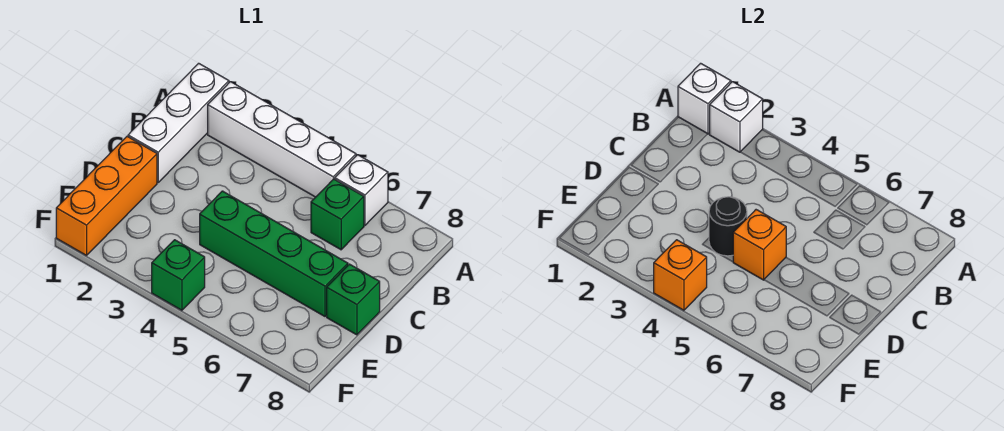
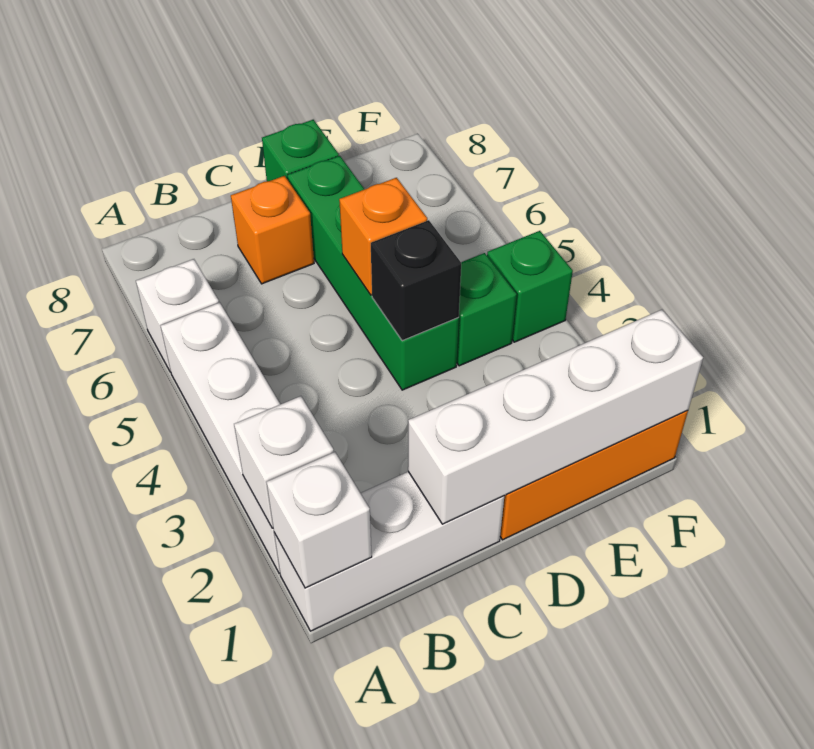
green brick B6 level 1 -> green brick E4 level 1
none -> white brick C1:F1 level 2
black round brick D4 level 2 -> black brick D4 level 2
orange brick F4 level 2 -> orange brick C7 level 1

